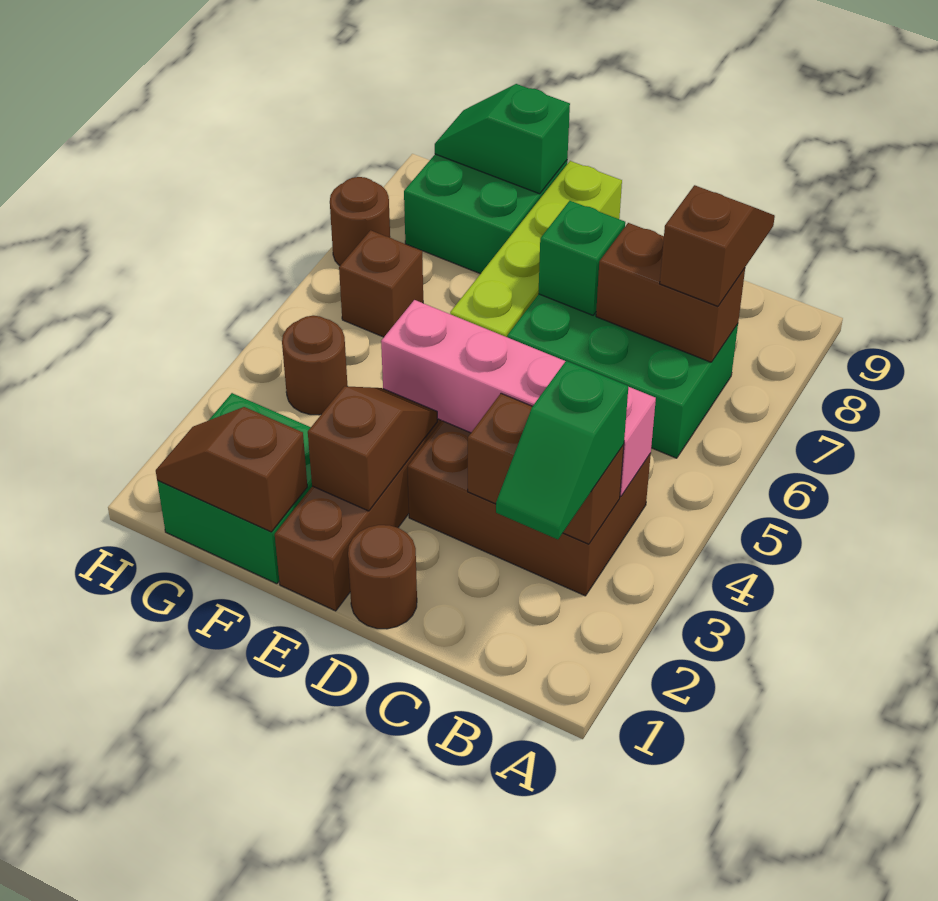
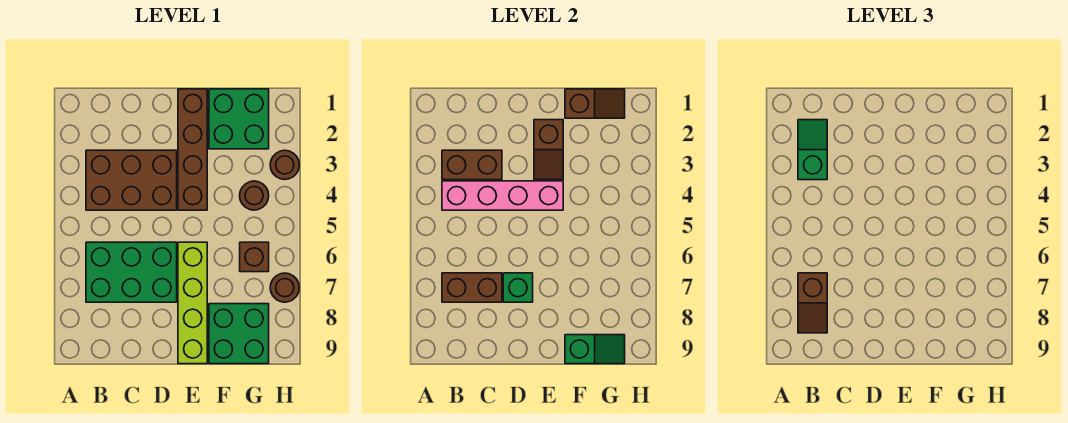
brown round brick D1 level 1 -> brown round brick H3 level 1

